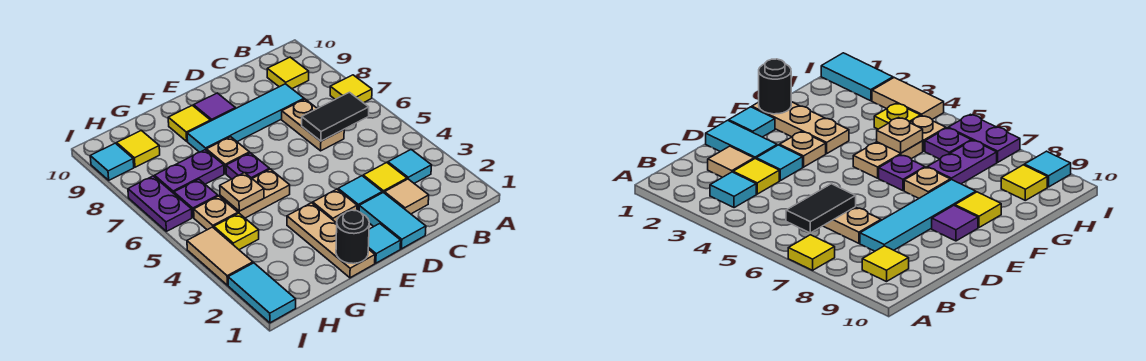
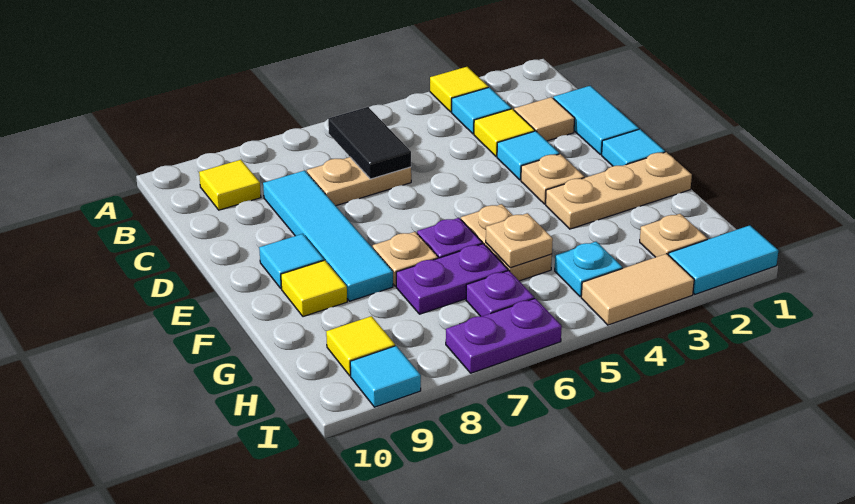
yellow tile A7 level 1 -> yellow tile A3 level 1
cyan tile D1:D2 level 1 -> cyan tile C1:D1 level 1
purple tile E9 level 1 -> cyan tile E9 level 1
black round brick F1 level 2 -> none
purple plate G7:H7 level 1 -> purple plate G6:G7 level 1
yellow plate H4 level 1 -> cyan plate H4 level 1
tan plate H5 level 1 -> tan plate H2 level 1

